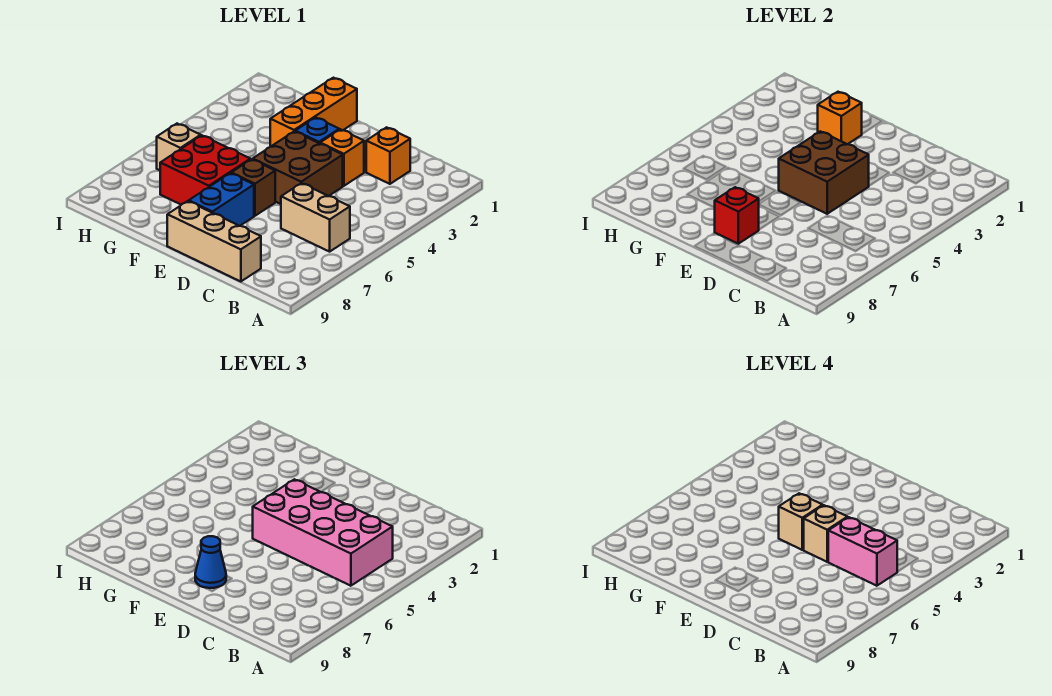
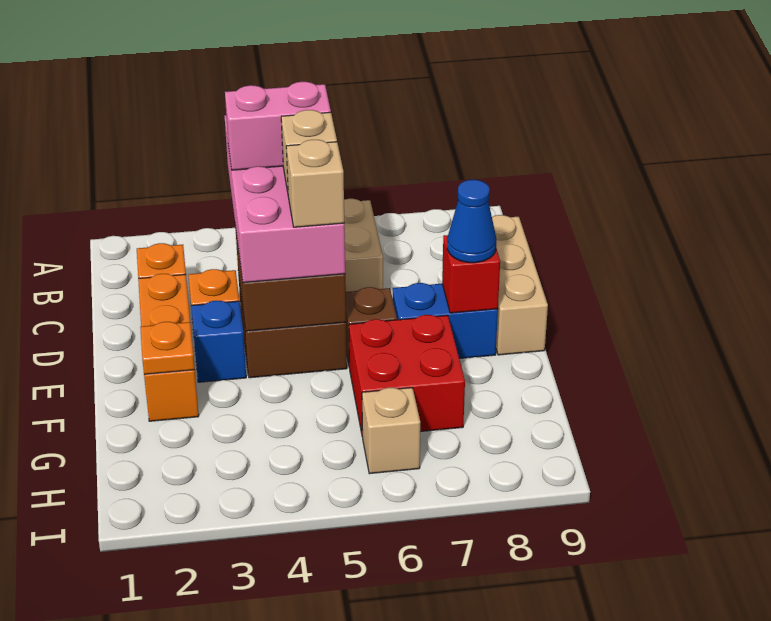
pink brick B5:C5 level 4 -> pink brick C4:C5 level 4
orange brick F1:F3 level 1 -> orange brick D2:F2 level 1
orange brick F2 level 2 -> orange plate F2 level 2

